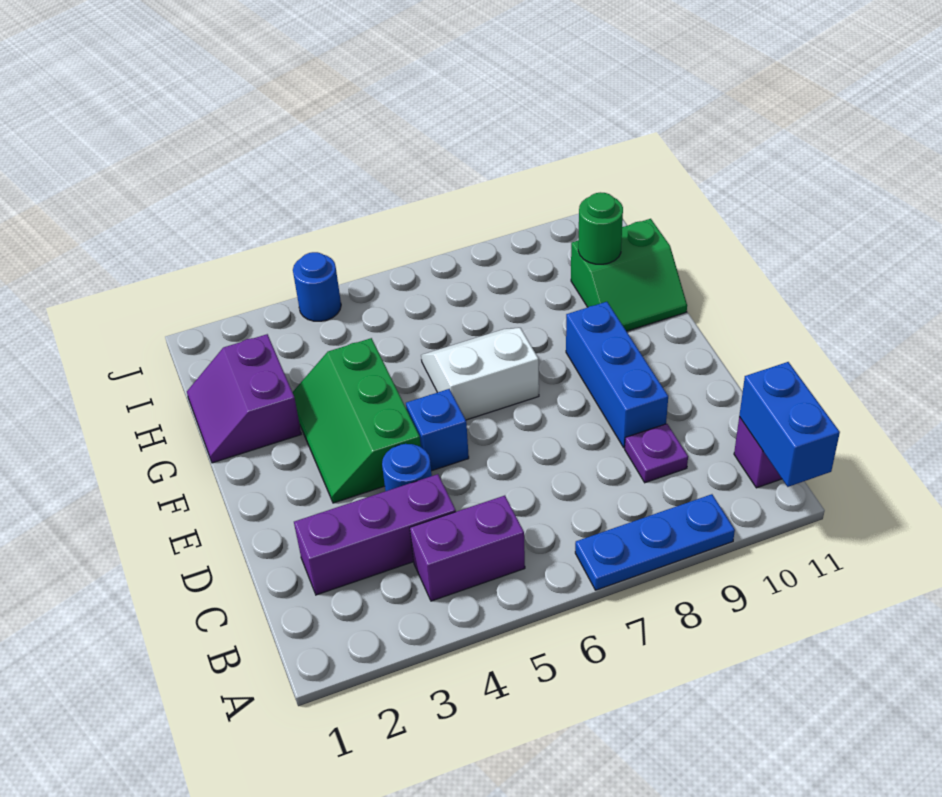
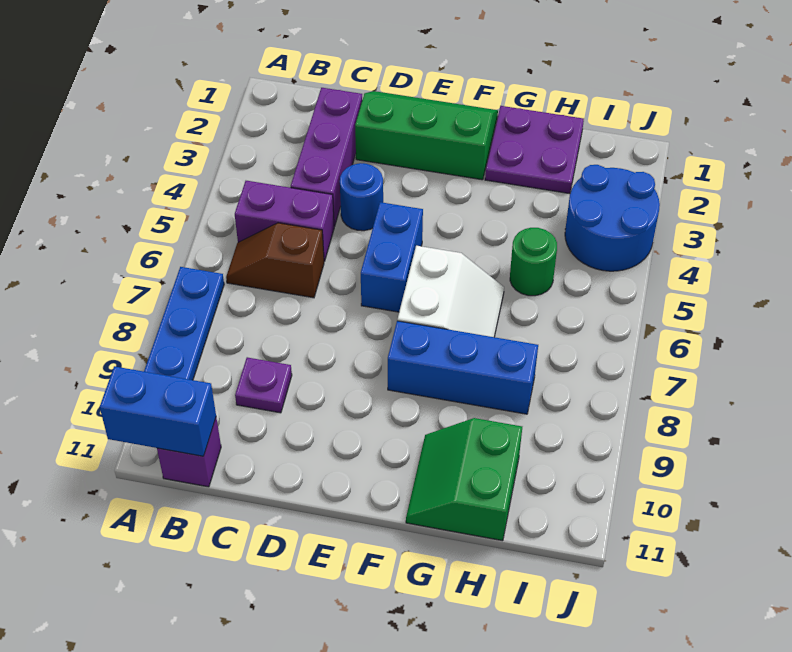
purple brick B4:B5 level 1 -> purple brick B5:C5 level 1
none -> brown slope B6:C6 level 1 top C
blue brick D9:F9 level 1 -> blue brick F8:H8 level 1
green slope E3:G4 level 1 top 4 -> green slope D1:F2 level 1 top 2
blue brick E5 level 1 -> blue brick E5:E6 level 1
purple slope G1:H2 level 1 top 2 -> purple plate G1:H2 level 1
green round brick H10 level 2 -> green round brick H5 level 1
blue round brick J4 level 1 -> blue round brick I3:J4 level 1

